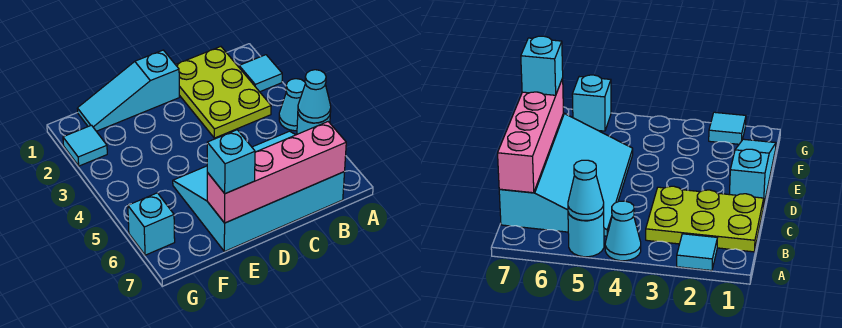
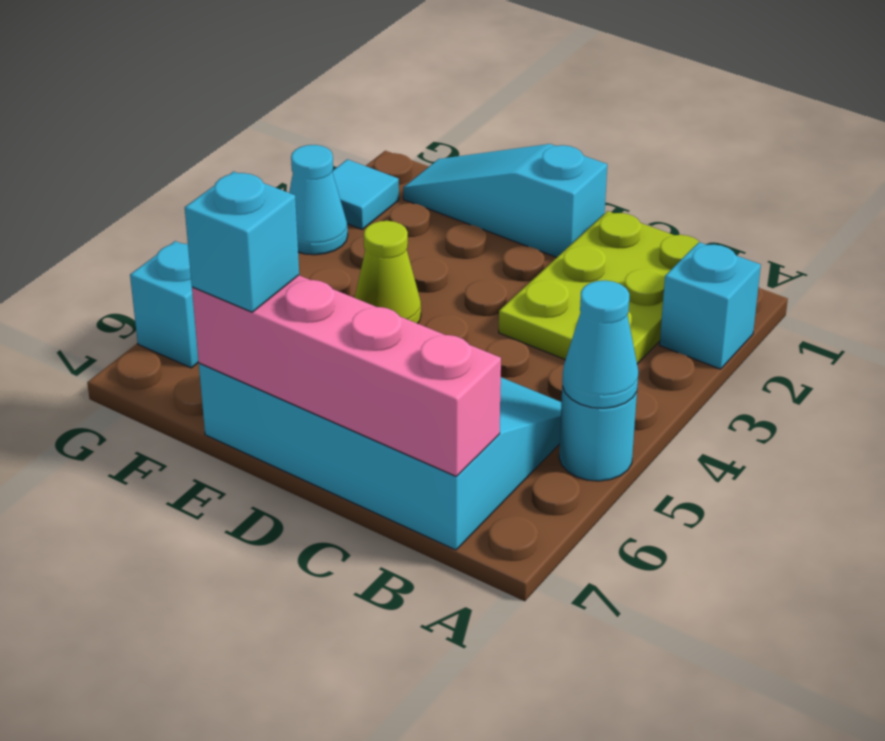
cyan tile A2 level 1 -> cyan brick A2 level 1
cyan cone A4 level 1 -> cyan cone G3 level 1
none -> lime cone E4 level 1

